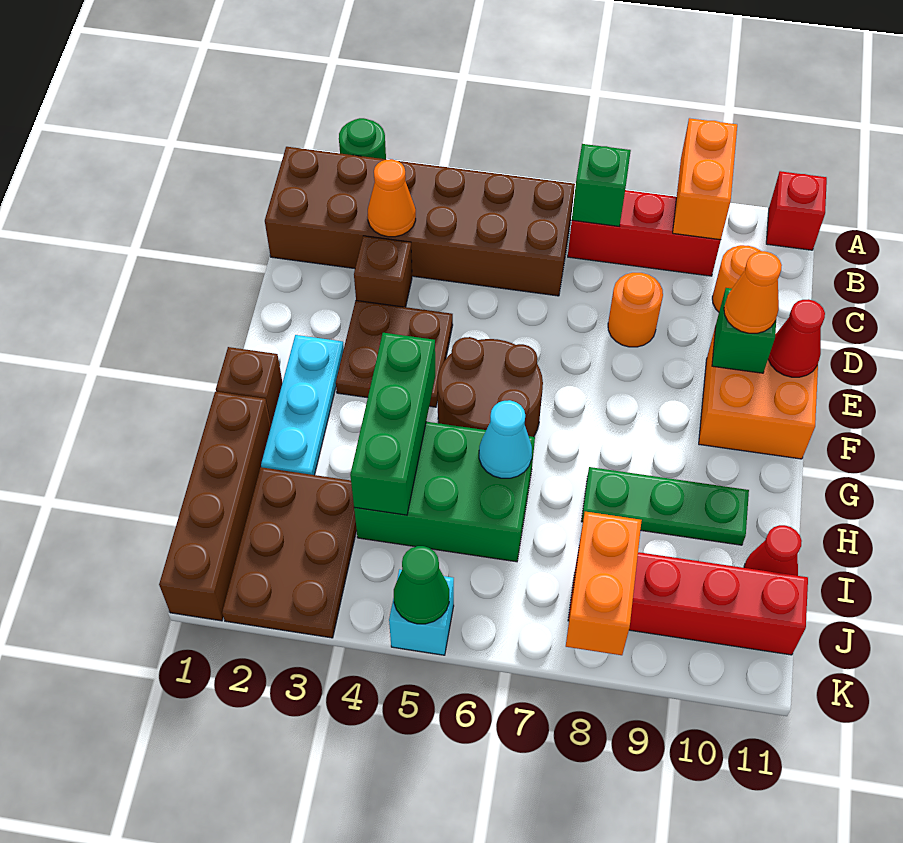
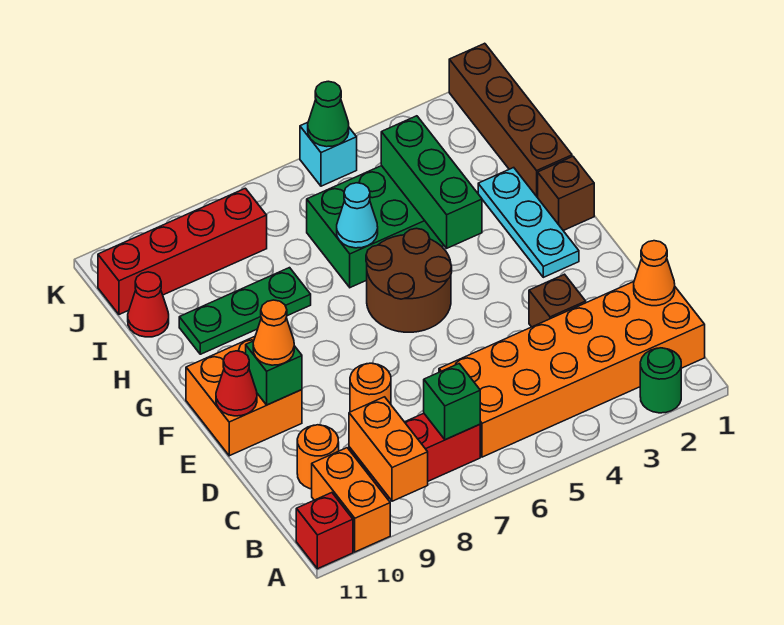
brown brick B1:C6 level 1 -> orange brick B1:C6 level 1
orange cone C3 level 2 -> orange cone C1 level 2
brown plate E3:F4 level 1 -> none
brown plate I2:K3 level 1 -> none
orange brick J8:K8 level 2 -> orange brick A10:B10 level 1

